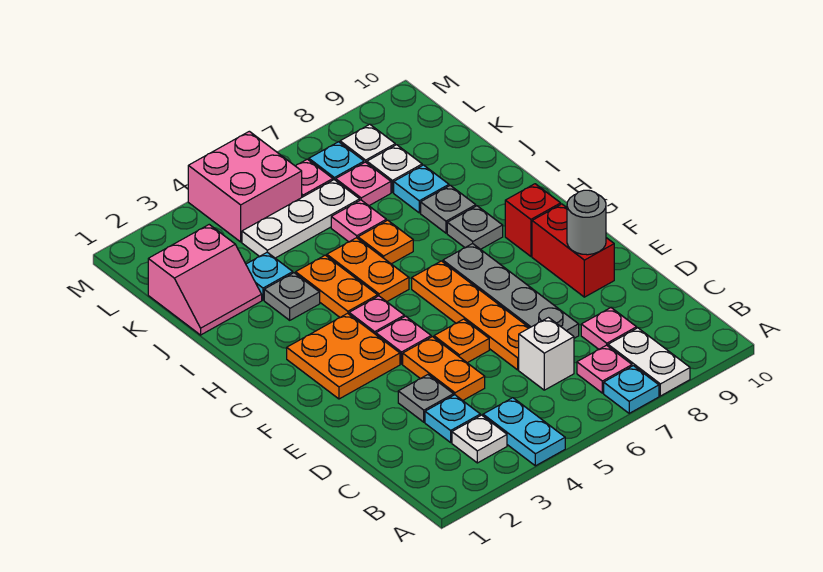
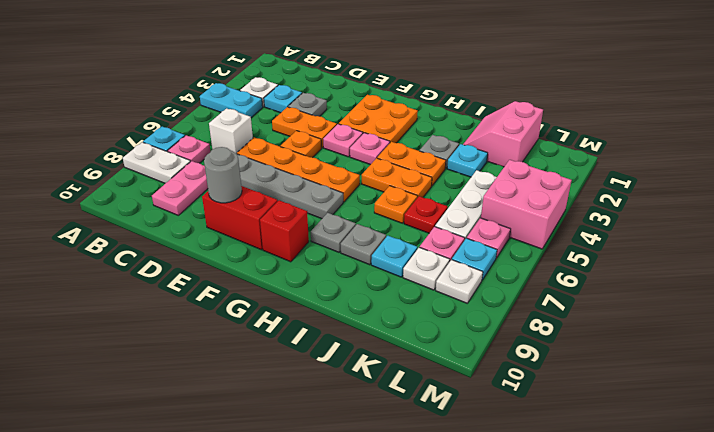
pink plate C8 level 1 -> pink plate C8:C9 level 1
pink plate J6 level 1 -> red plate J6 level 1

